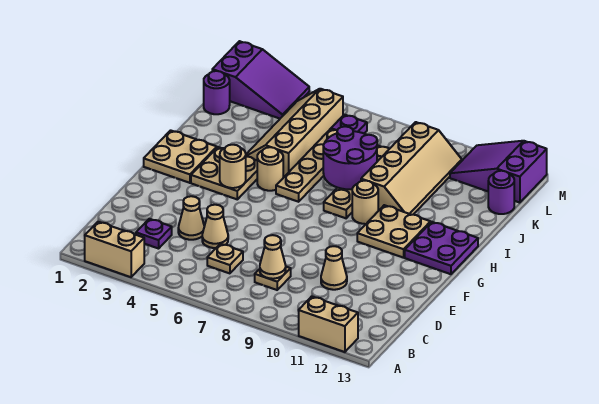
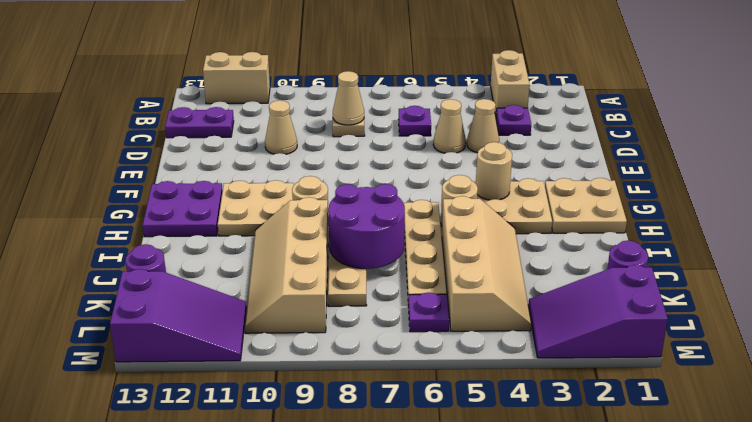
tan brick A2:A3 level 1 -> tan brick A3:B3 level 1
tan plate C6 level 1 -> purple plate C6 level 1
none -> purple plate C12:C13 level 1

